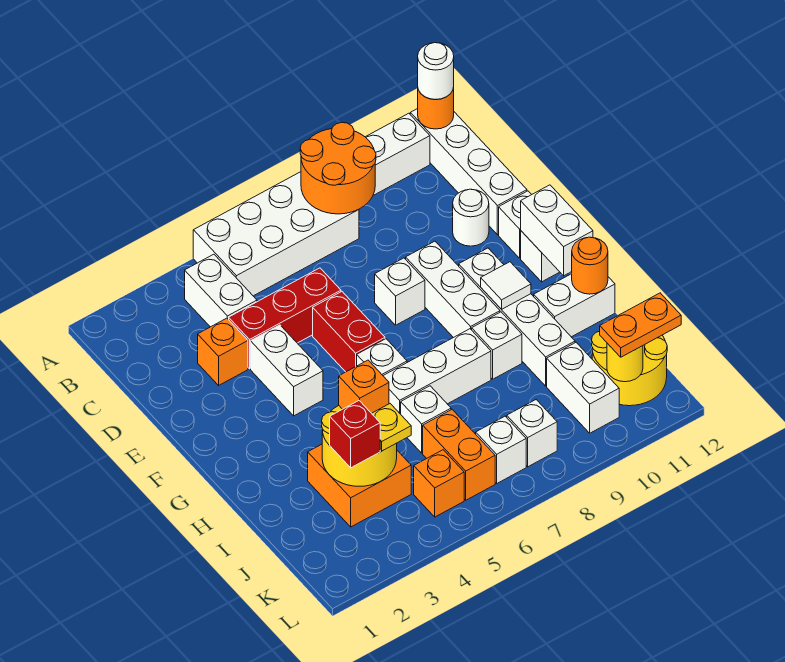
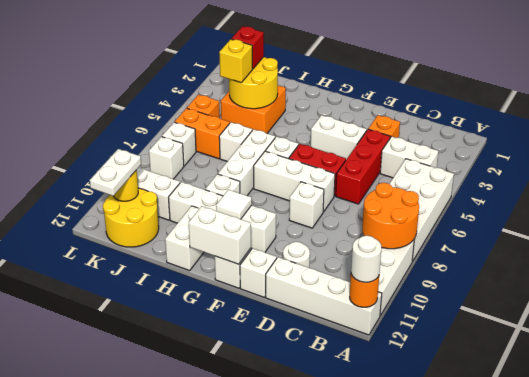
white brick E9:G9 level 1 -> white brick E7:G7 level 1
orange round brick H12 level 2 -> none
orange brick I4 level 3 -> none
yellow plate J4 level 3 -> yellow brick J4 level 3
orange plate K11:K12 level 3 -> white plate K11:K12 level 3

